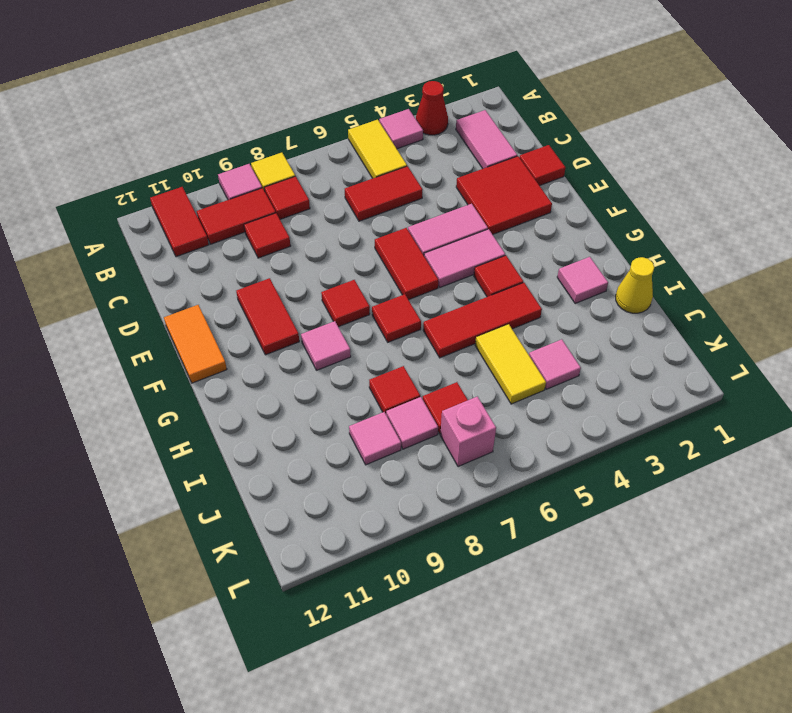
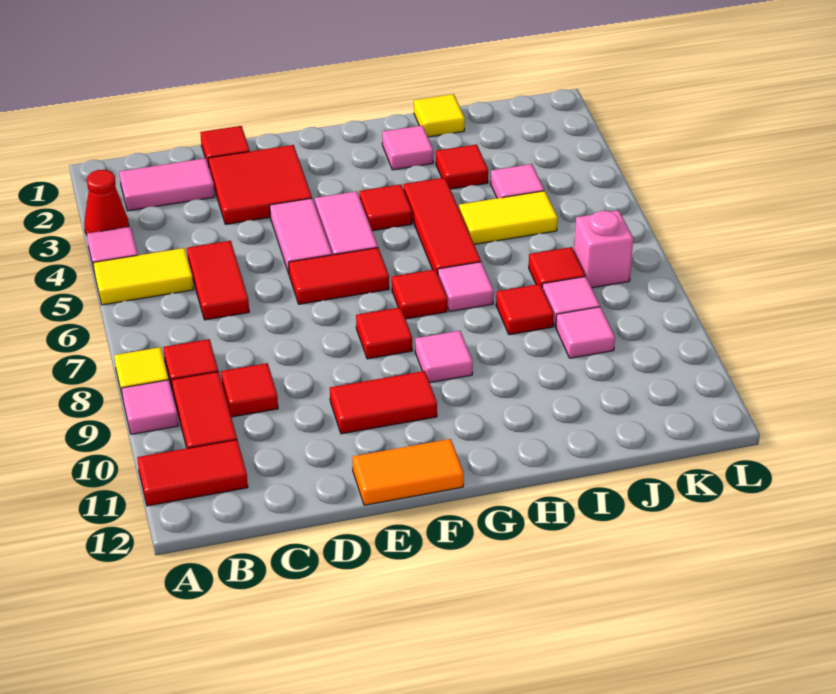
none -> pink tile H7 level 1
yellow cone I1 level 1 -> yellow tile I1 level 1
none -> red tile I3 level 1

